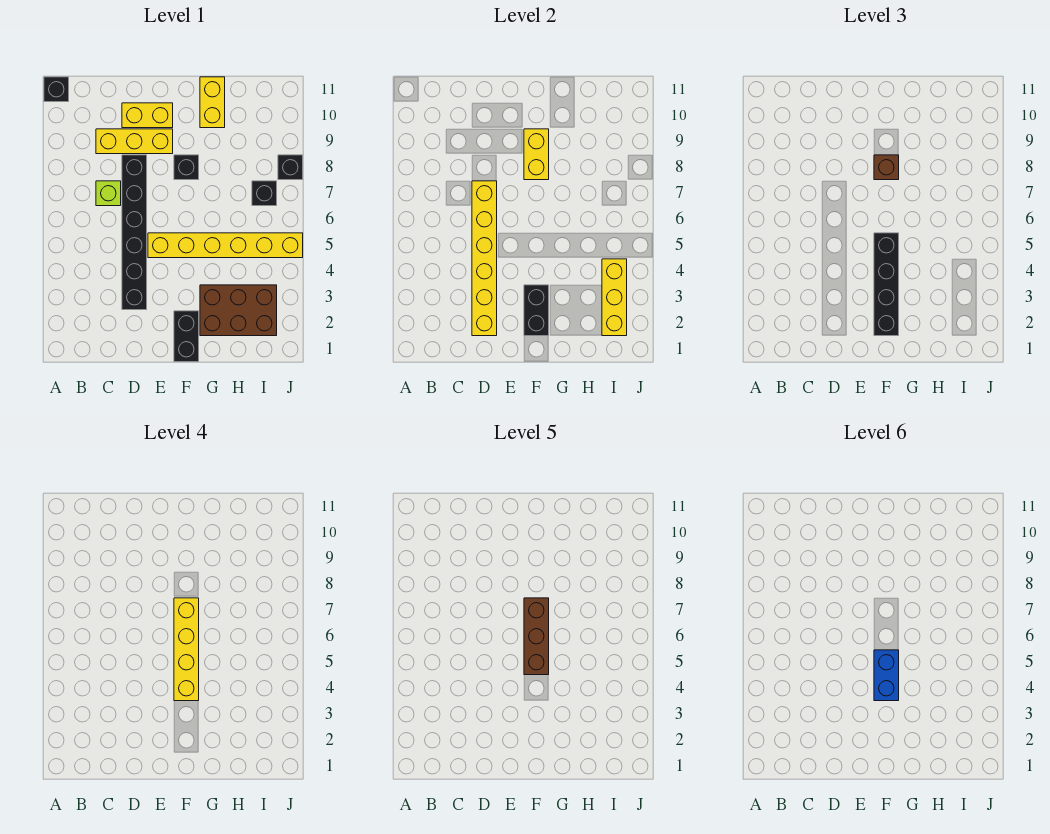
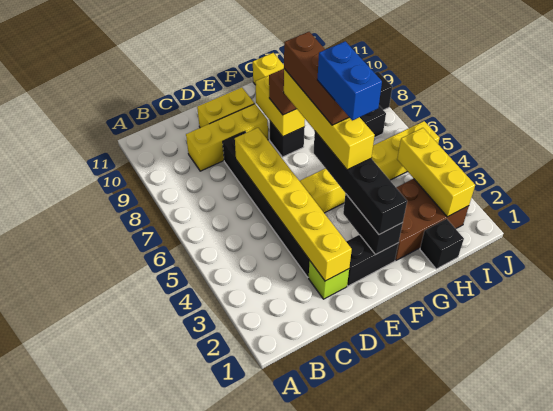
black brick A11 level 1 -> black brick H1 level 1
lime brick C7 level 1 -> lime brick D2 level 1
black brick F1:F2 level 1 -> black brick E2:F2 level 1

